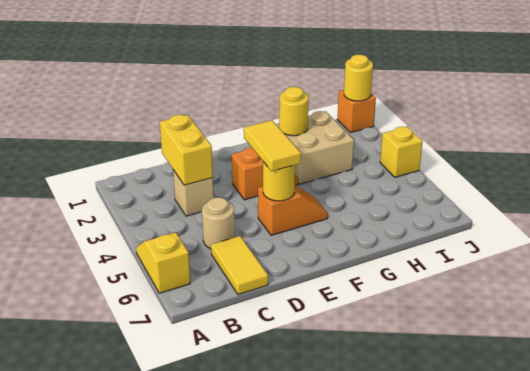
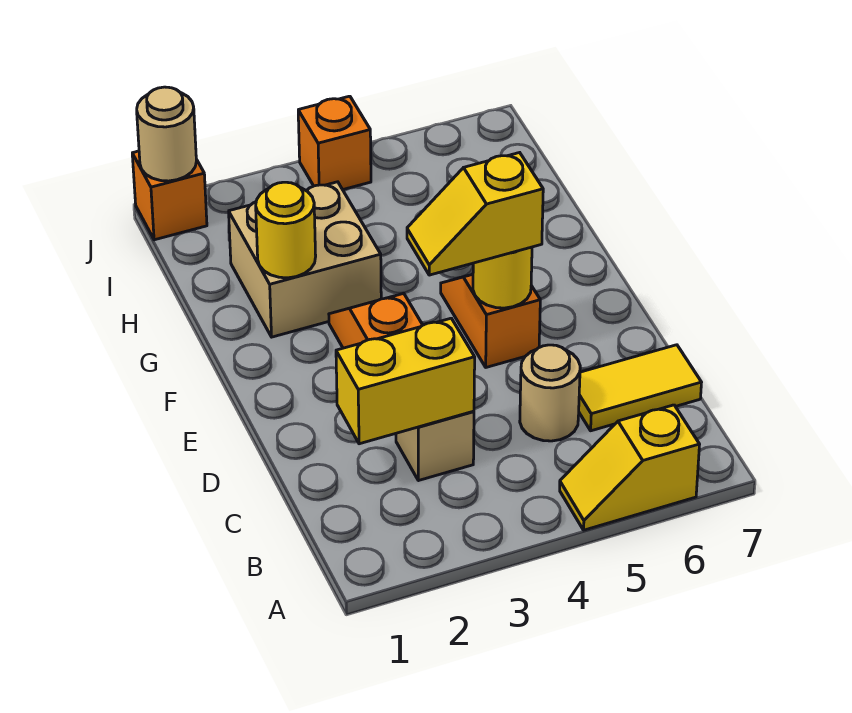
yellow tile E4:E5 level 3 -> yellow slope E4:E5 level 3 top 5
yellow round brick J1 level 2 -> tan round brick J1 level 2
yellow brick J4 level 1 -> orange brick J4 level 1

